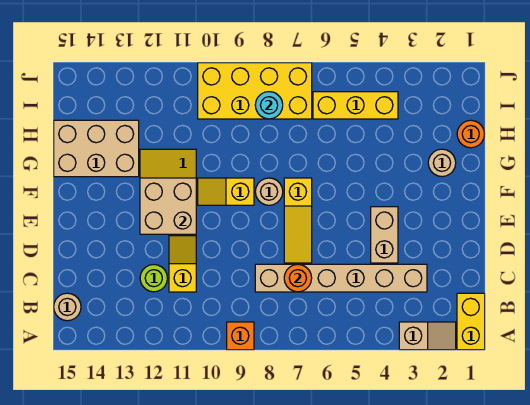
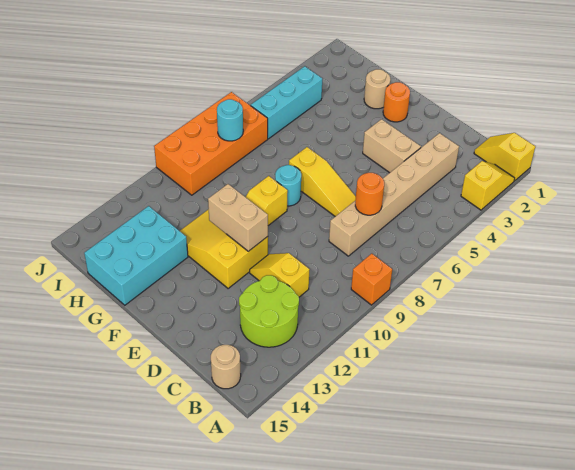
yellow brick A1:B1 level 1 -> yellow slope A1:B1 level 1 top A
tan slope A2:A3 level 1 top 3 -> yellow slope A2:A3 level 1 top 3
lime round brick C12 level 1 -> lime round brick B12:C13 level 1
tan brick E11:F12 level 2 -> tan brick E11:F11 level 2
tan round brick F8 level 1 -> cyan round brick F8 level 1
tan brick G13:H15 level 1 -> cyan brick G13:H15 level 1
orange round brick H1 level 1 -> orange round brick F2 level 1
yellow brick I4:I6 level 1 -> cyan brick I4:I6 level 1
yellow brick I7:J10 level 1 -> orange brick I7:J10 level 1

